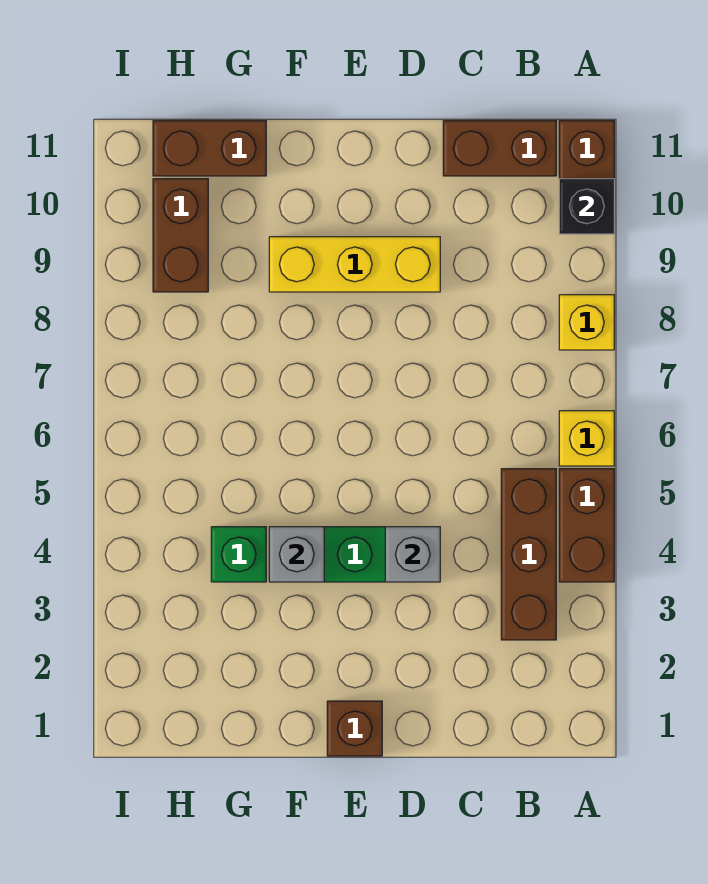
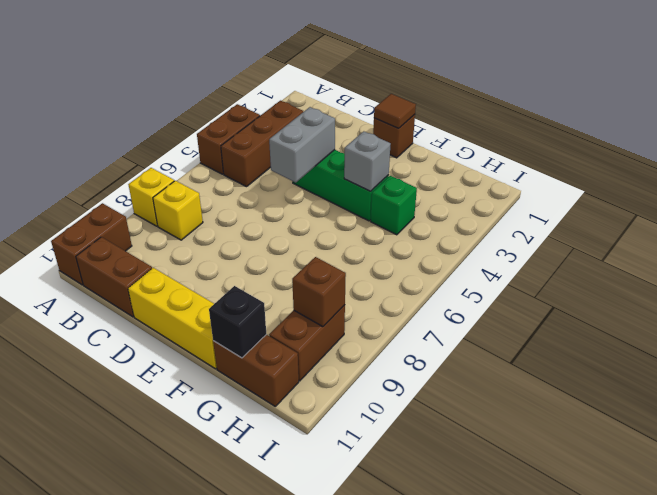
yellow brick A6 level 1 -> yellow brick B8 level 1
black brick A10 level 2 -> black brick G11 level 2
grey brick D4 level 2 -> grey brick D4:D5 level 2
yellow brick D9:F9 level 1 -> yellow brick D11:F11 level 1
none -> brown tile E1 level 2
none -> brown brick H9 level 2

